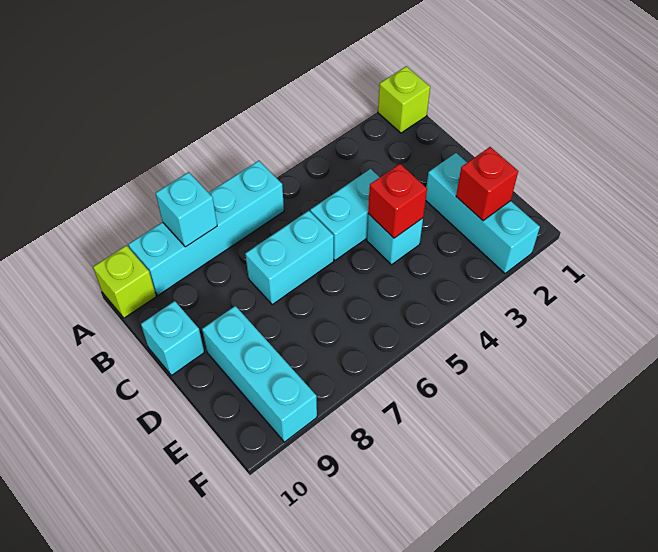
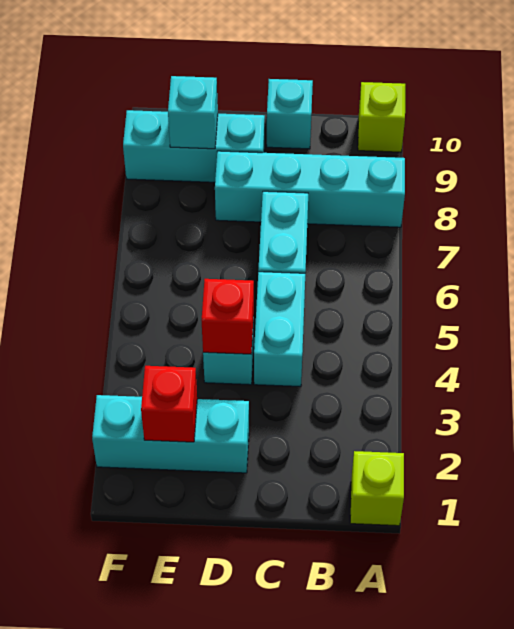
cyan brick A6:A9 level 1 -> cyan brick A8:D8 level 1
cyan brick A8 level 2 -> cyan brick E9 level 2

